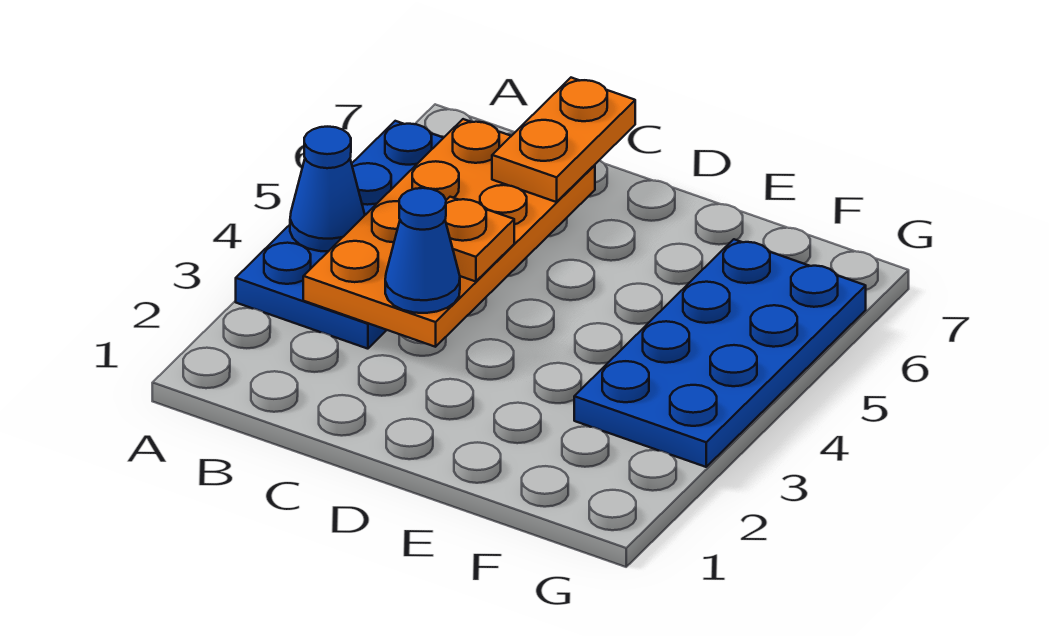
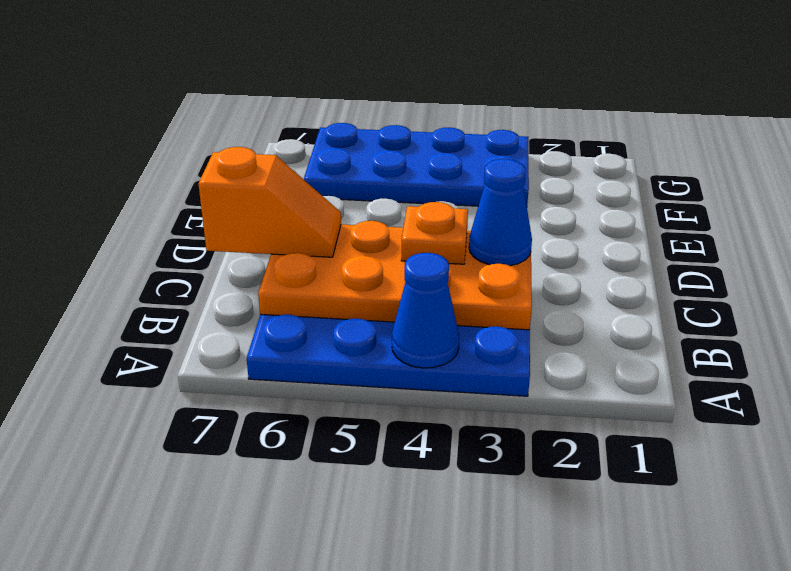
orange plate C6:C7 level 3 -> orange slope C6:C7 level 3 top 7

